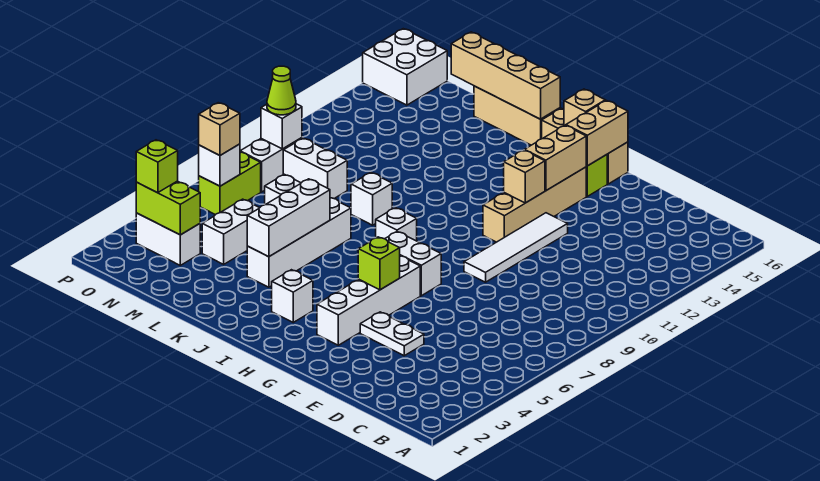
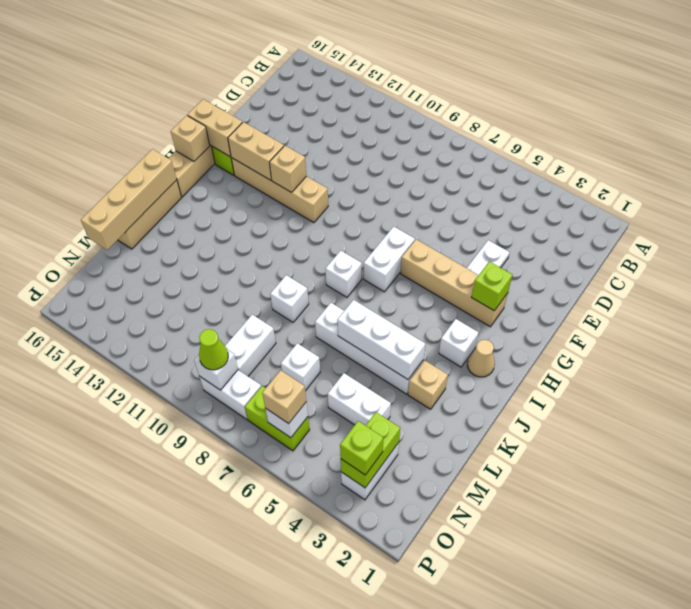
white tile F9:F12 level 1 -> none
white brick G3:G6 level 1 -> tan brick G3:G6 level 1
lime brick G5 level 2 -> lime brick G3 level 2
none -> tan cone I2 level 1
none -> tan brick K3 level 1
white brick O15:P16 level 1 -> none

